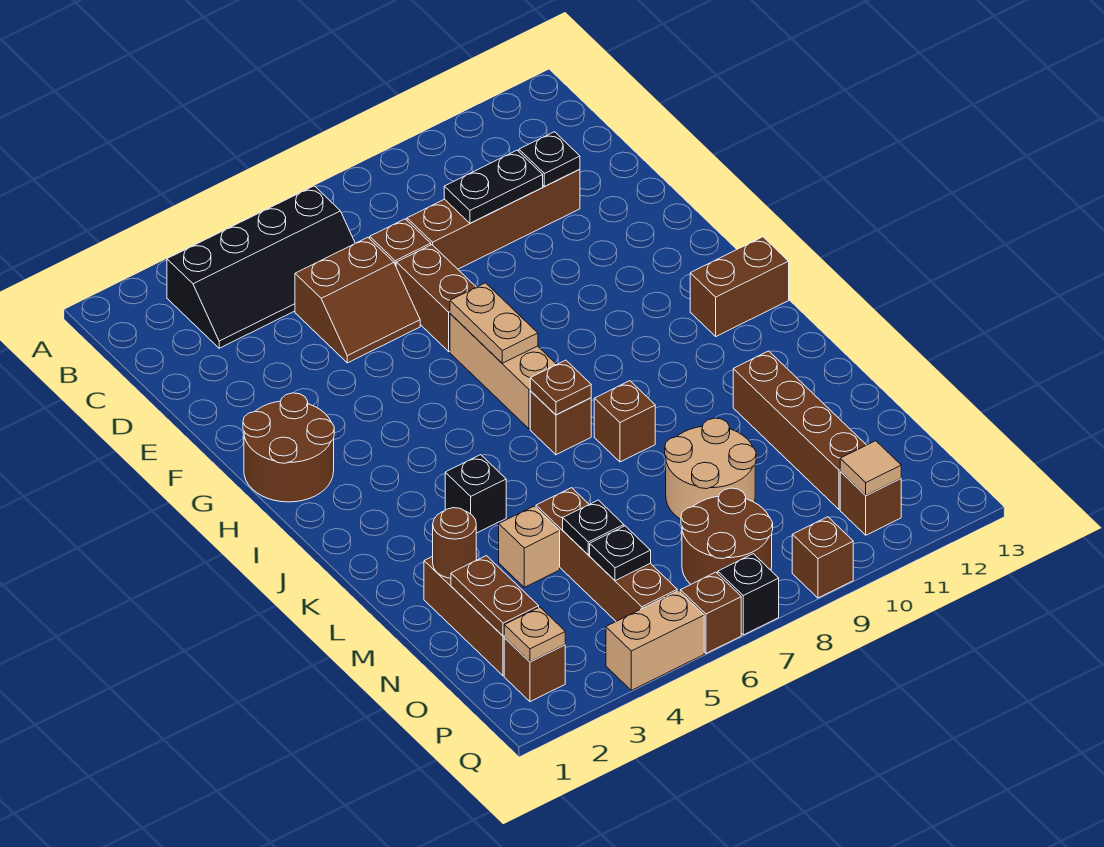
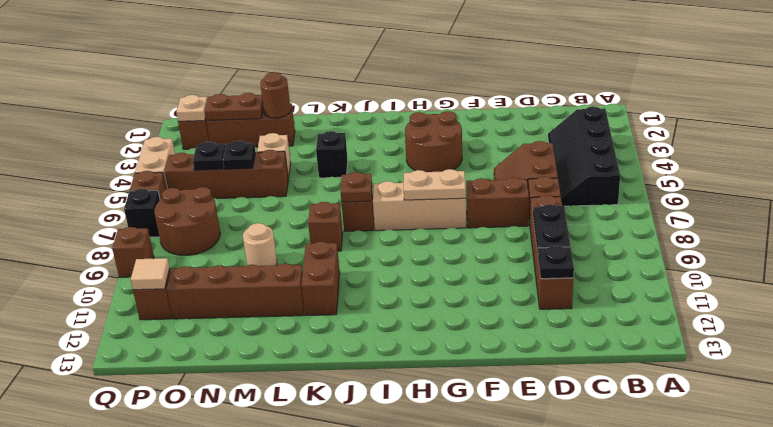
brown round brick G1:H2 level 1 -> brown round brick G3:H4 level 1
brown brick I12:I13 level 1 -> brown brick K10:K11 level 1
tan round brick M8:N9 level 1 -> tan round brick M9 level 1

